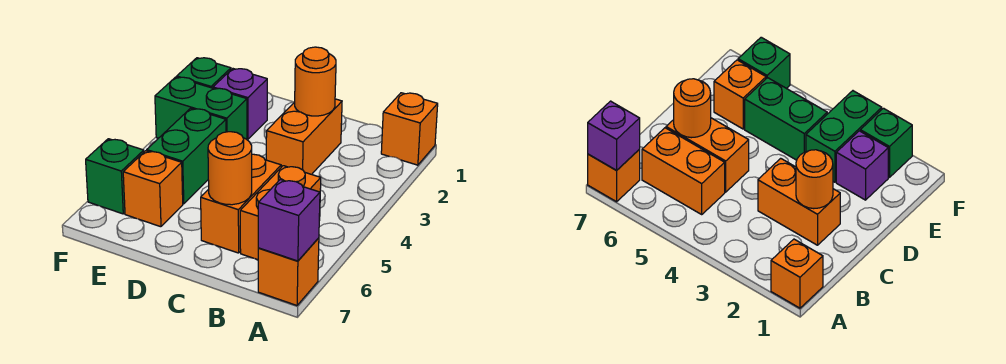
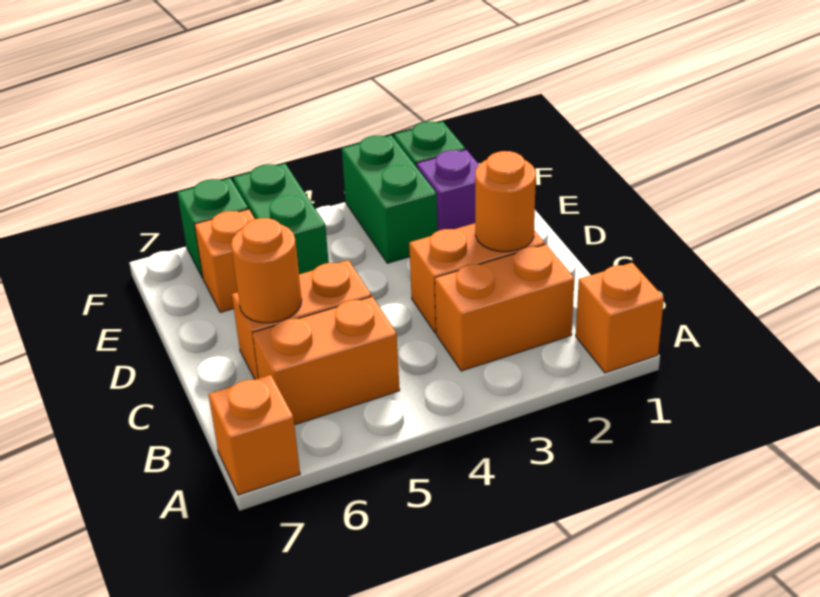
purple brick A7 level 2 -> none
none -> orange brick B2:B3 level 1
green brick E4:E5 level 1 -> green brick E5:F5 level 1

